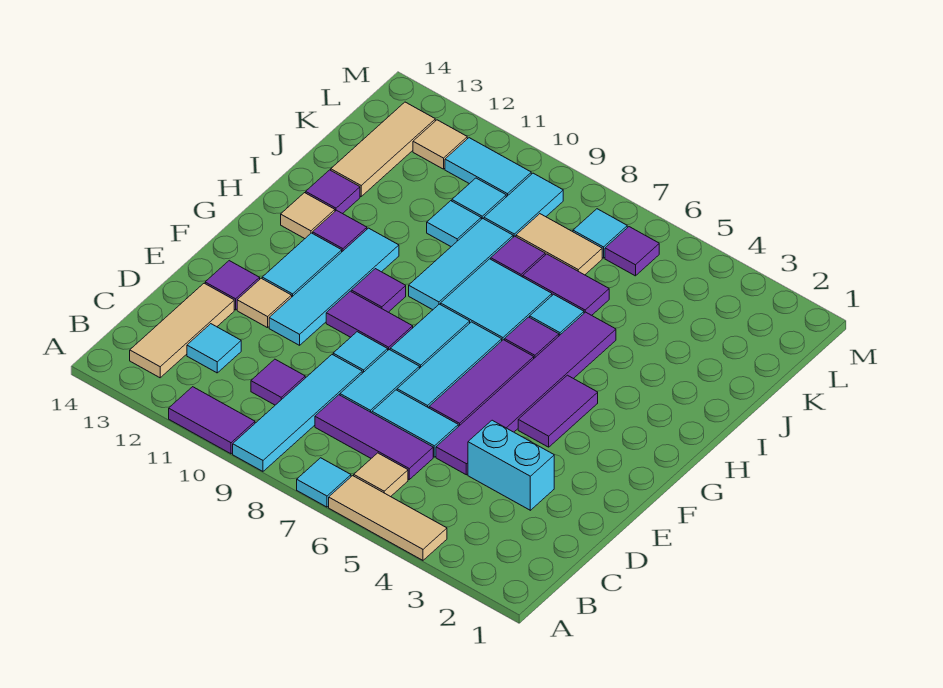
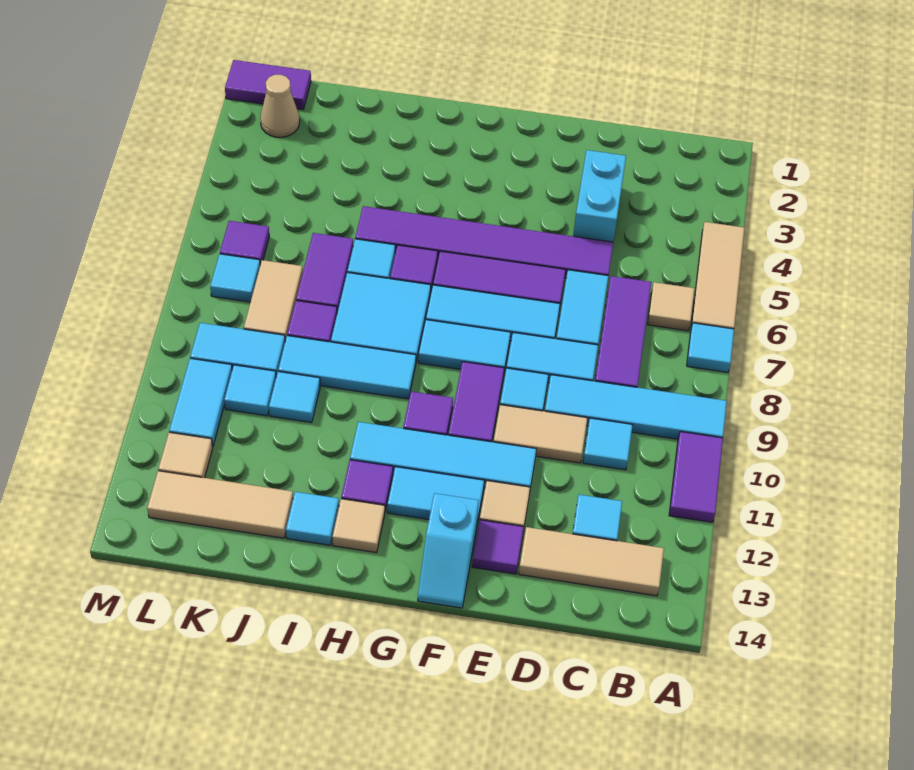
purple tile C10 level 1 -> cyan tile C10 level 1
none -> tan tile D10:E10 level 1
purple tile F4:G4 level 1 -> purple tile L1:M1 level 1
none -> cyan slope F13:F14 level 1 top 13
purple tile I13 level 1 -> cyan tile I13 level 1
none -> tan cone L2 level 1

